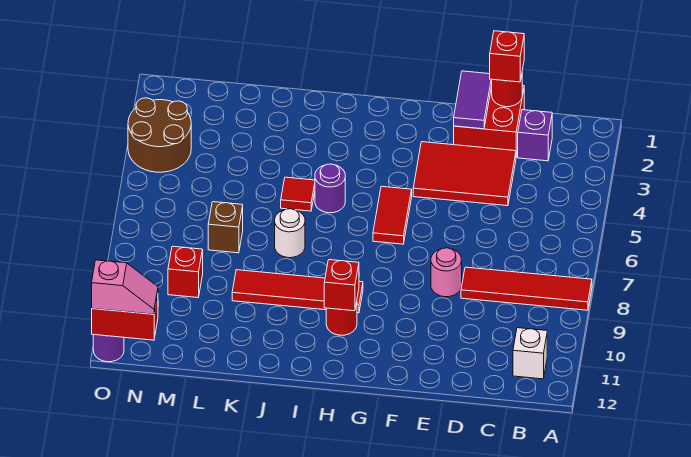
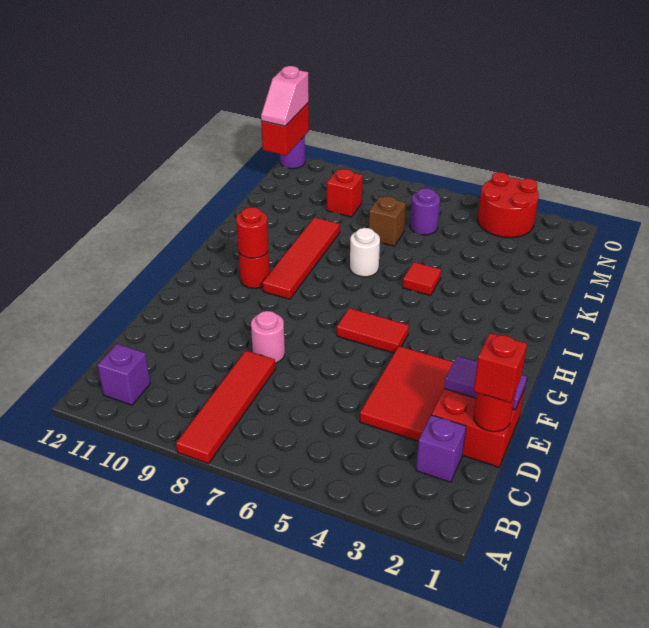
white brick B11 level 1 -> purple brick B11 level 1
red brick H10 level 2 -> red round brick H10 level 2
purple round brick I5 level 1 -> purple round brick M6 level 1
brown round brick N3:O4 level 1 -> red round brick N3:O4 level 1

